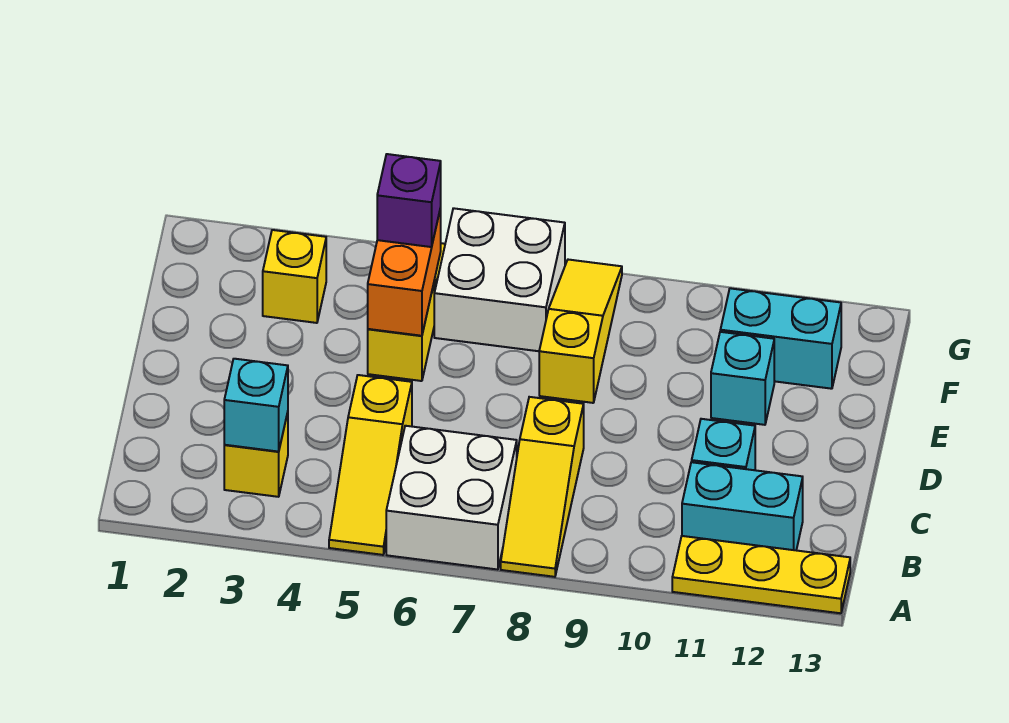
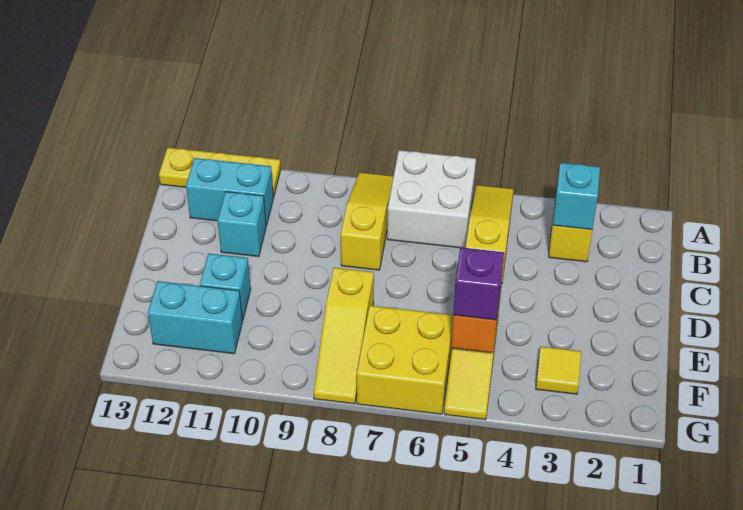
yellow brick F3 level 1 -> yellow tile F3 level 1
white brick F6:G7 level 1 -> yellow brick F6:G7 level 1

